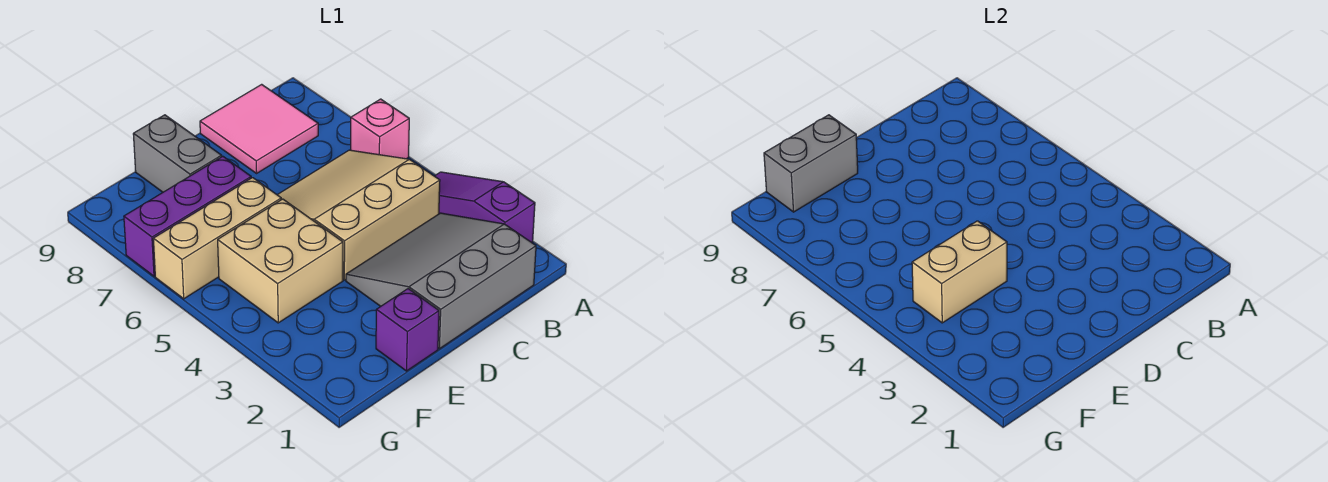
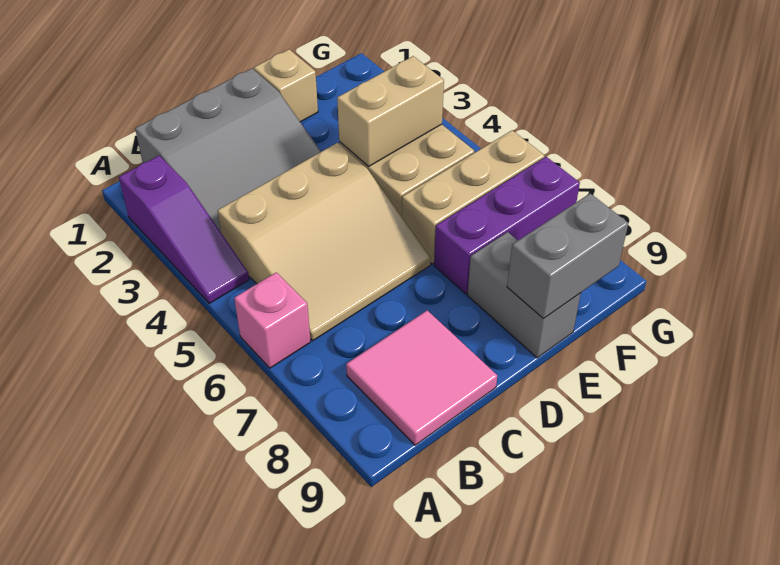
purple brick E1 level 1 -> tan brick E1 level 1

